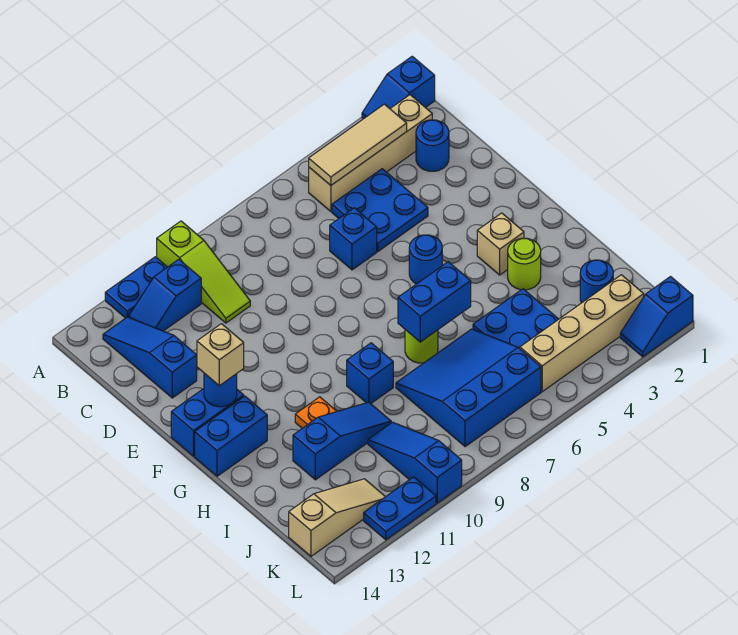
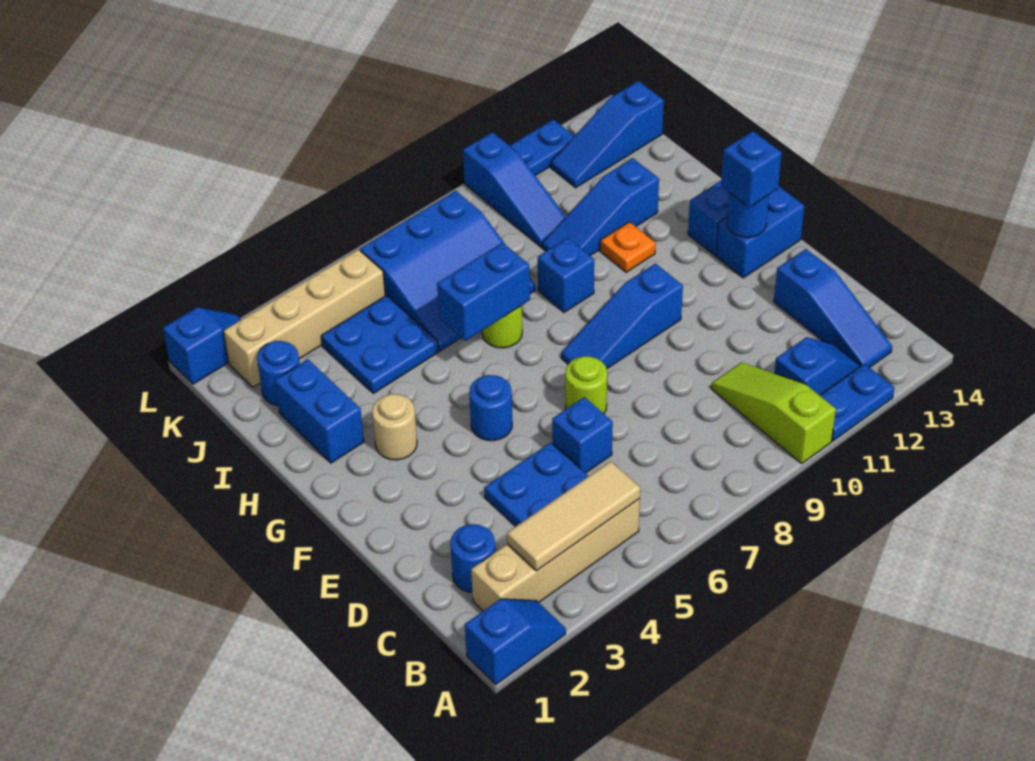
none -> blue slope F8:F10 level 1 top 10
tan brick F13 level 3 -> blue brick F13 level 3
tan brick G3 level 1 -> tan round brick G3 level 1
none -> blue brick H2:I2 level 1
lime round brick H3 level 1 -> lime round brick E7 level 1
tan slope K12:K14 level 1 top 14 -> blue slope K12:K14 level 1 top 14

